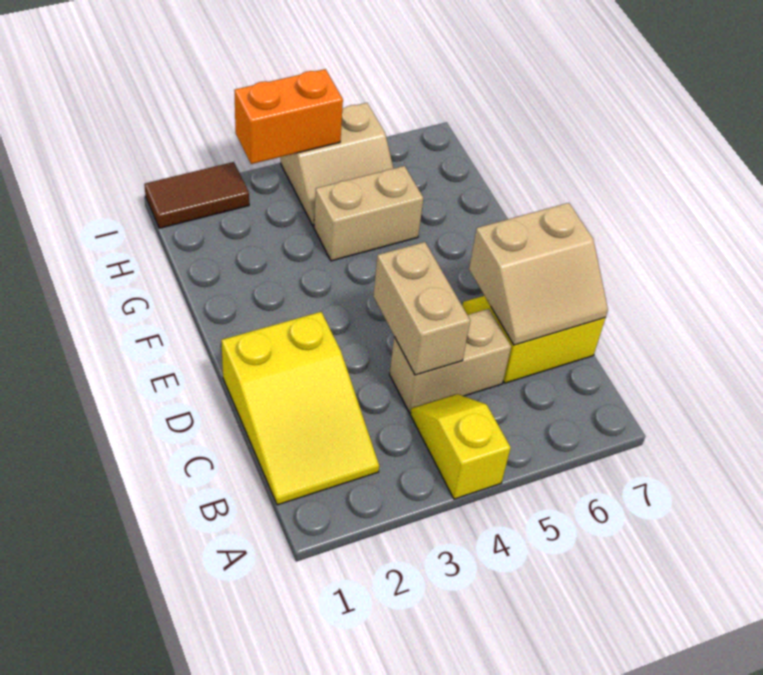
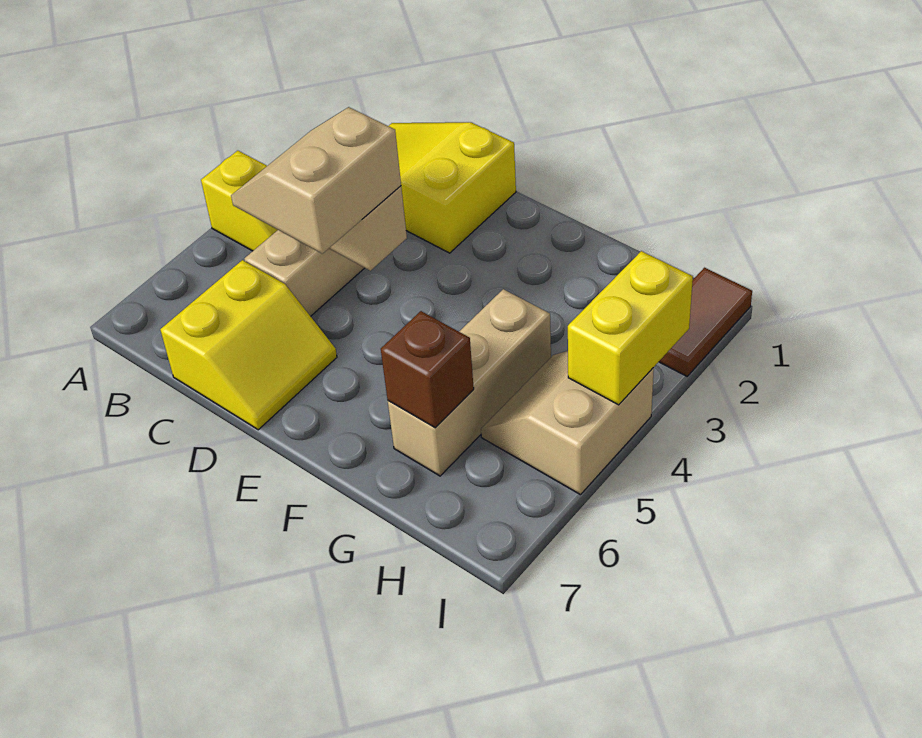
tan slope C6:D7 level 2 top D -> tan slope C4:D5 level 3 top D
tan brick G4:G5 level 1 -> tan brick G4:G6 level 1
none -> brown brick G6 level 2
orange brick I3:I4 level 2 -> yellow brick I3:I4 level 2

